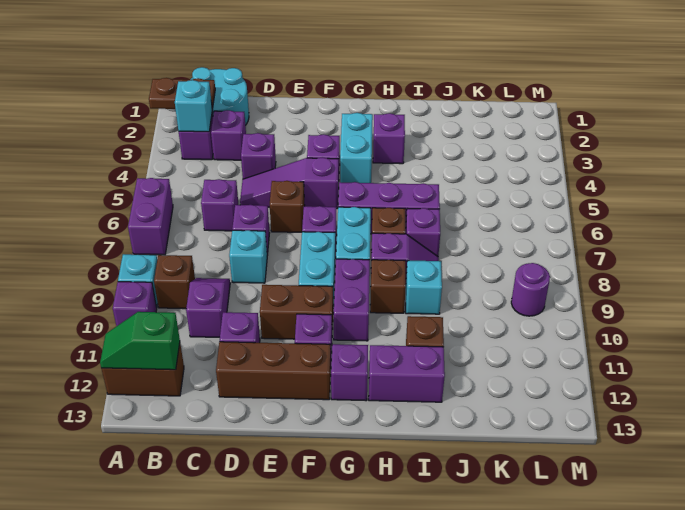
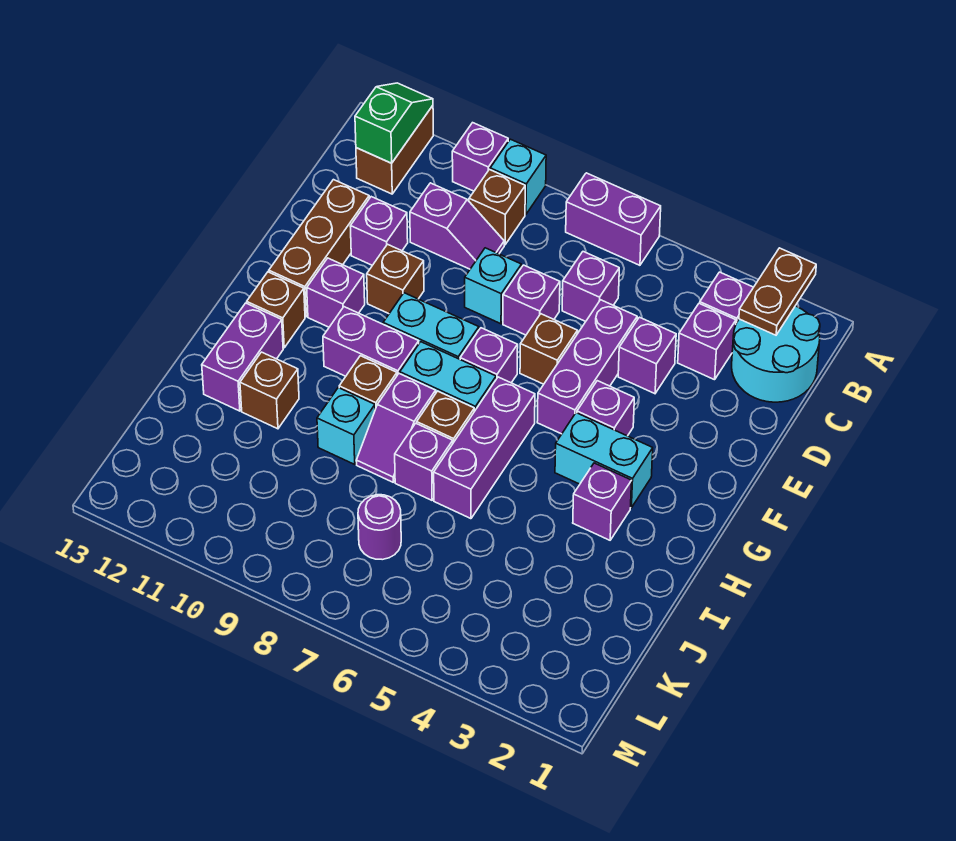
cyan brick B3 level 2 -> none
purple slope D5:F5 level 1 top F -> purple brick D5:F5 level 1
brown brick E10:F10 level 1 -> brown brick E10 level 1
purple brick G12 level 1 -> brown brick G12 level 1
purple round brick L9 level 1 -> purple round brick K7 level 1

